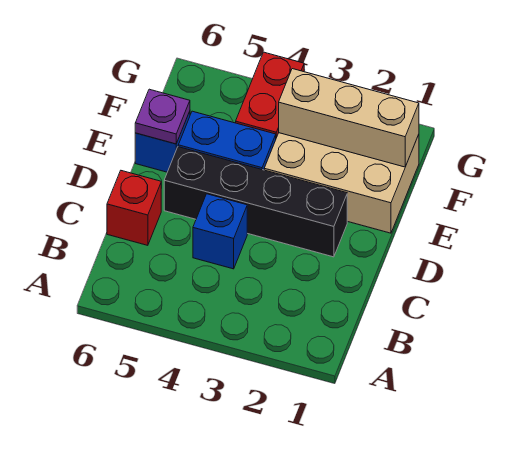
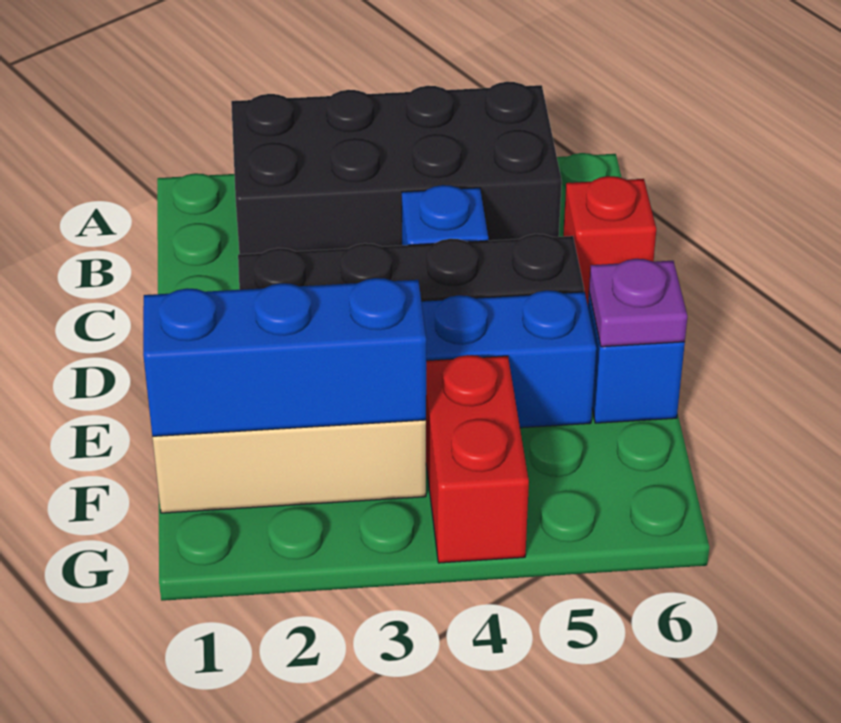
none -> black brick A2:B5 level 1
tan brick F1:F3 level 2 -> blue brick F1:F3 level 2

